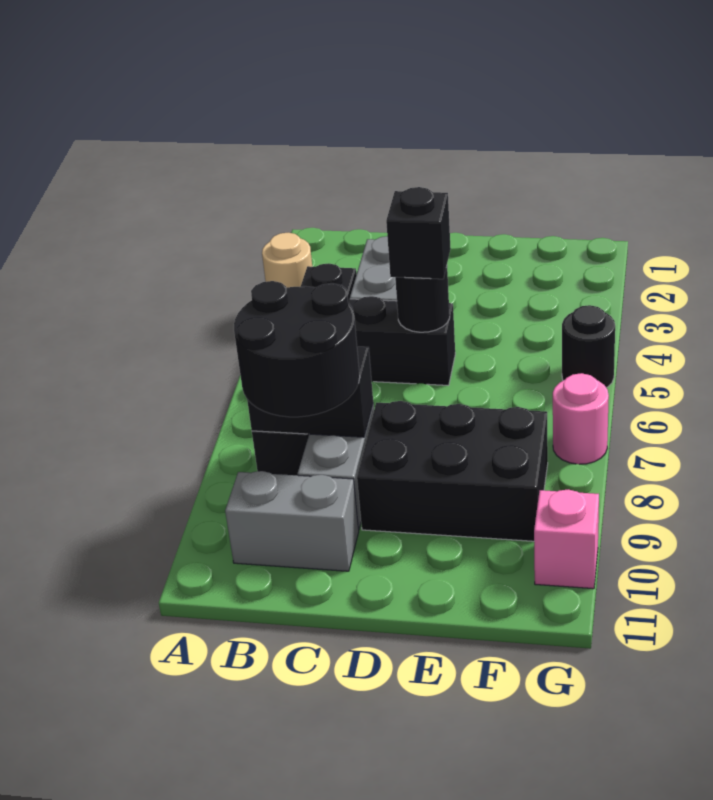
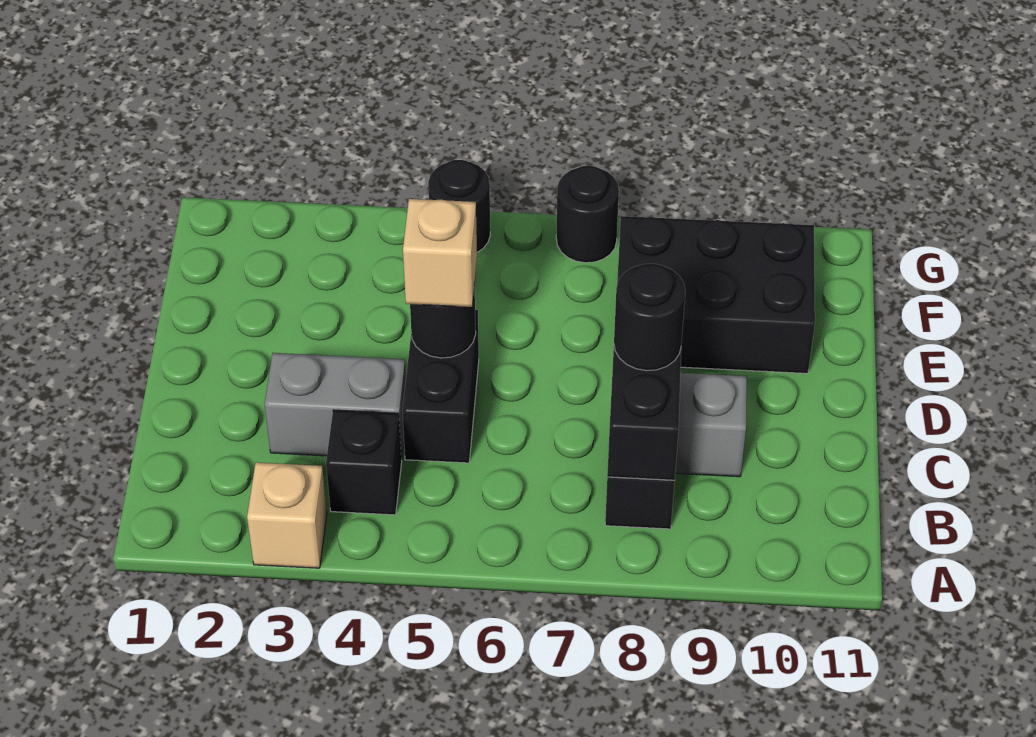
tan round brick A3 level 1 -> tan brick A3 level 1
black round brick B8:C9 level 3 -> black round brick C8 level 3
grey brick B10:C10 level 1 -> none
black brick D5 level 3 -> tan brick D5 level 3
black brick D8:F9 level 1 -> black brick E8:F10 level 1
pink round brick G7 level 1 -> black round brick G7 level 1
pink brick G10 level 1 -> none

